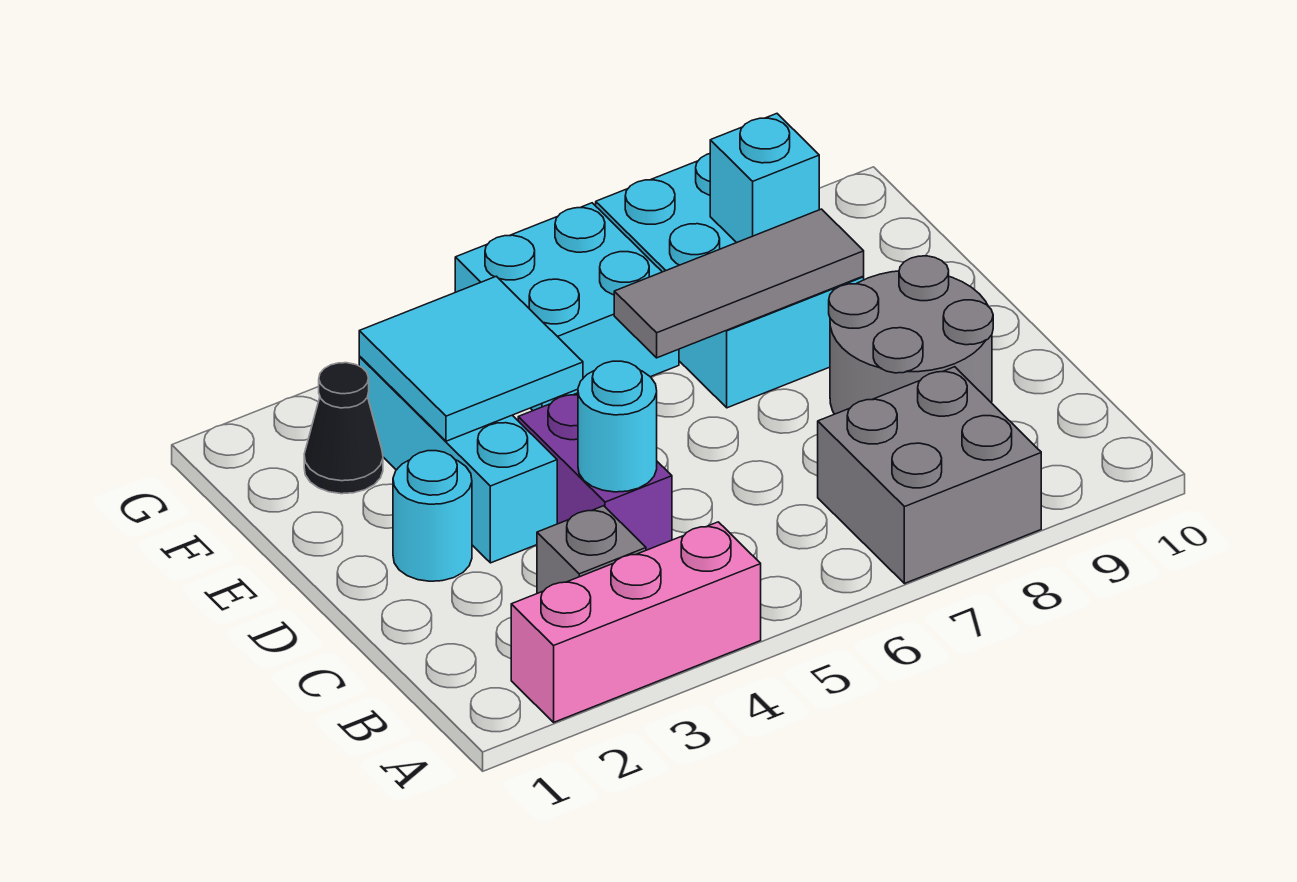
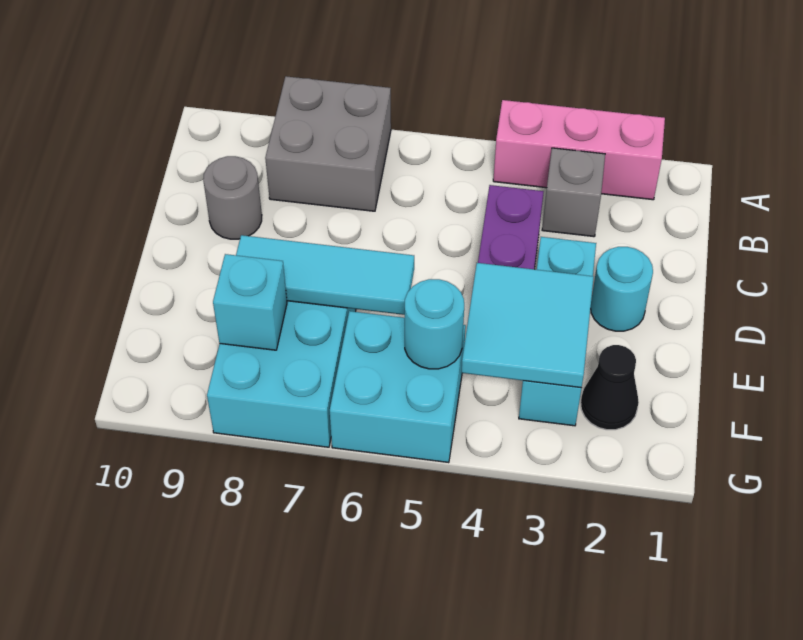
cyan round brick C4 level 2 -> cyan round brick F5 level 2
grey round brick C8:D9 level 1 -> grey round brick C9 level 1
grey tile E6:E8 level 2 -> cyan tile E6:E8 level 2

